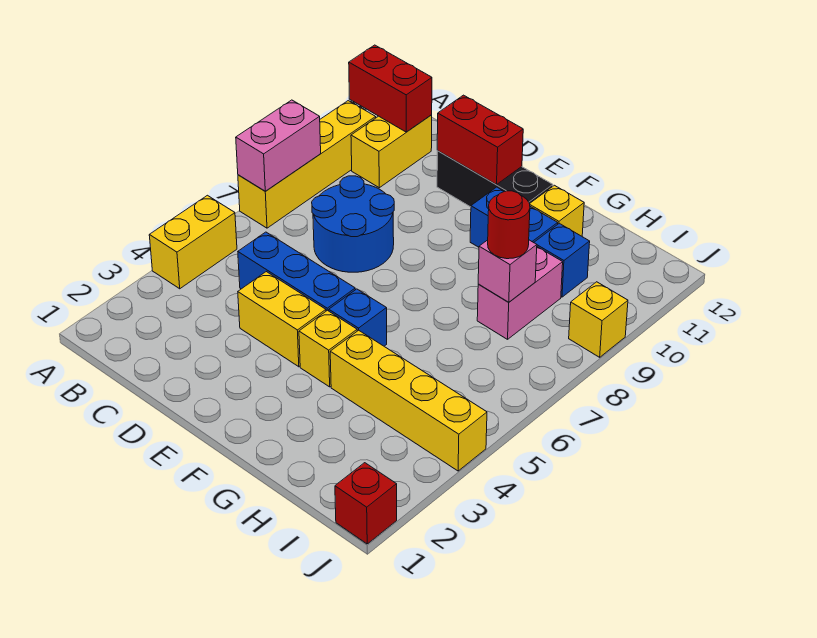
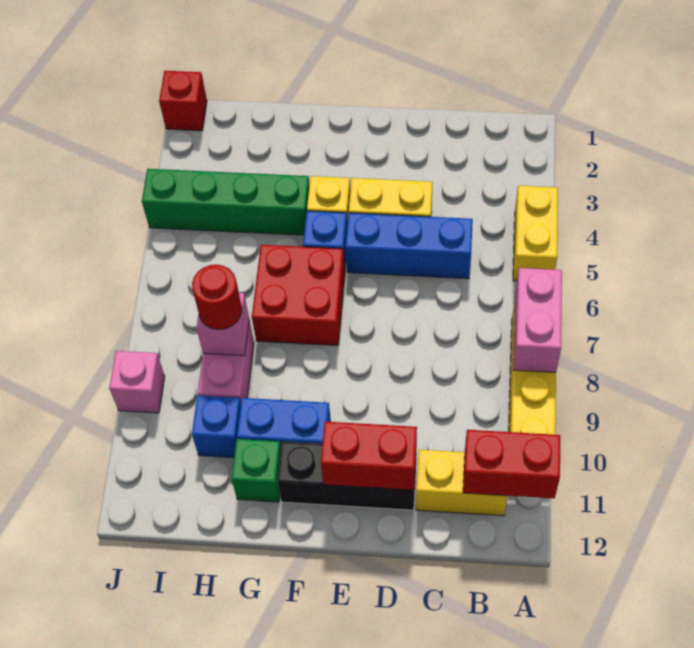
yellow brick B10:B11 level 1 -> yellow brick B11:C11 level 1
blue round brick C7:D8 level 1 -> none
none -> red brick F6:G7 level 1
yellow brick G4:J4 level 1 -> green brick G4:J4 level 1
yellow brick G11 level 1 -> green brick G11 level 1
yellow brick J9 level 1 -> pink brick J9 level 1

